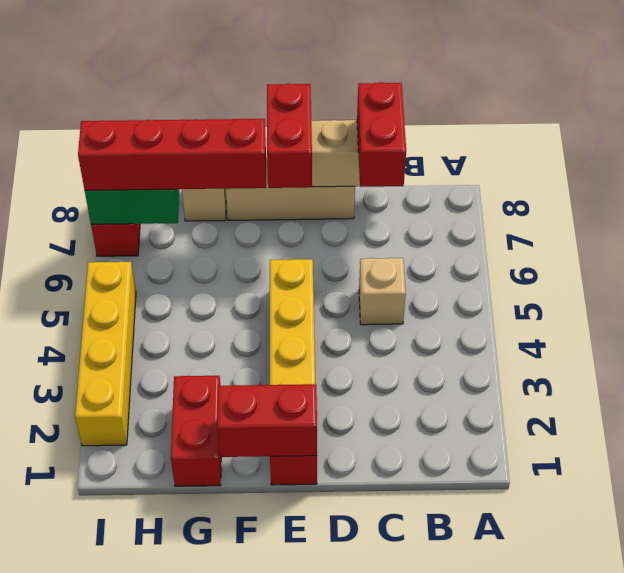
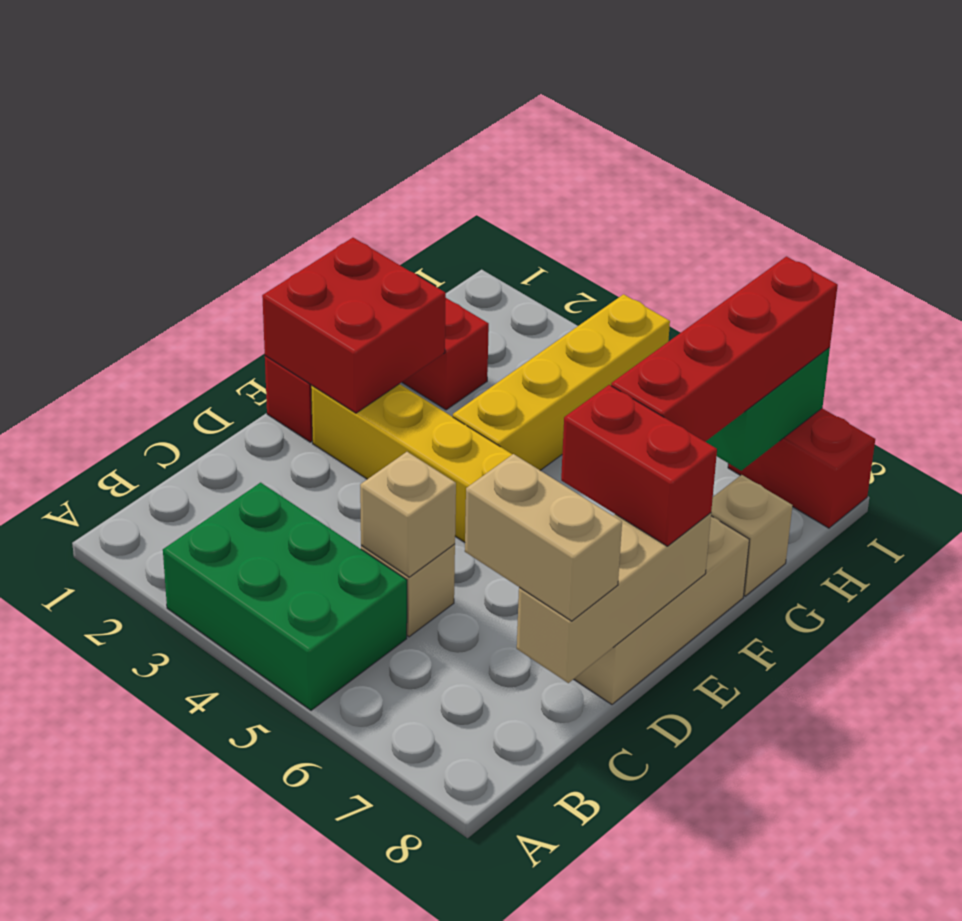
none -> green brick A3:B5 level 1
none -> tan brick C5 level 2
red brick C7:C8 level 3 -> tan brick C7:C8 level 3
red brick E1:F1 level 2 -> red brick E1:F2 level 2
yellow brick I2:I5 level 1 -> yellow brick F4:I4 level 1

